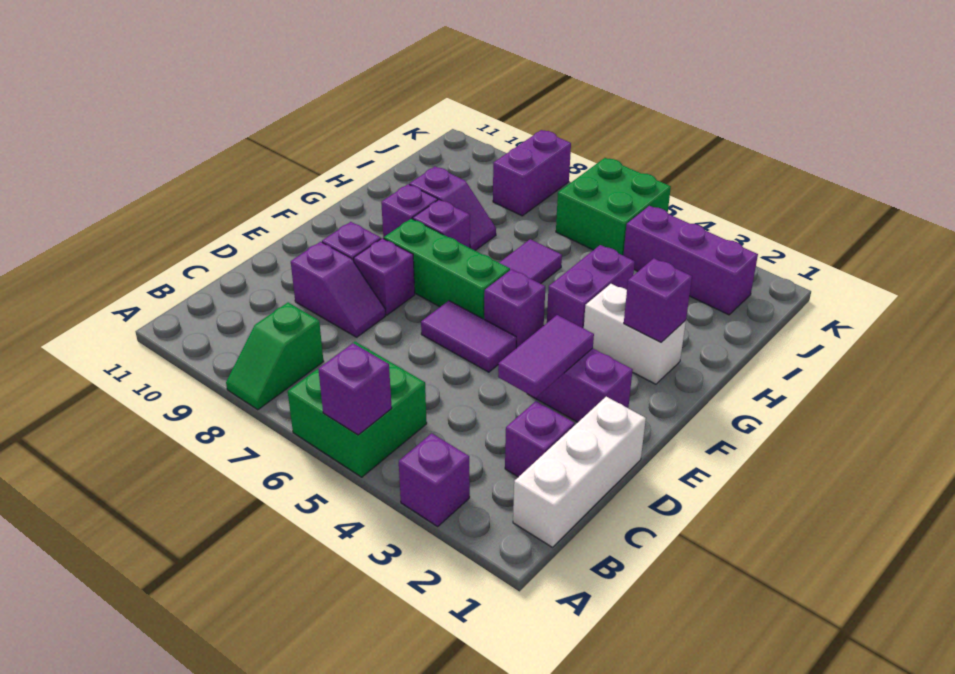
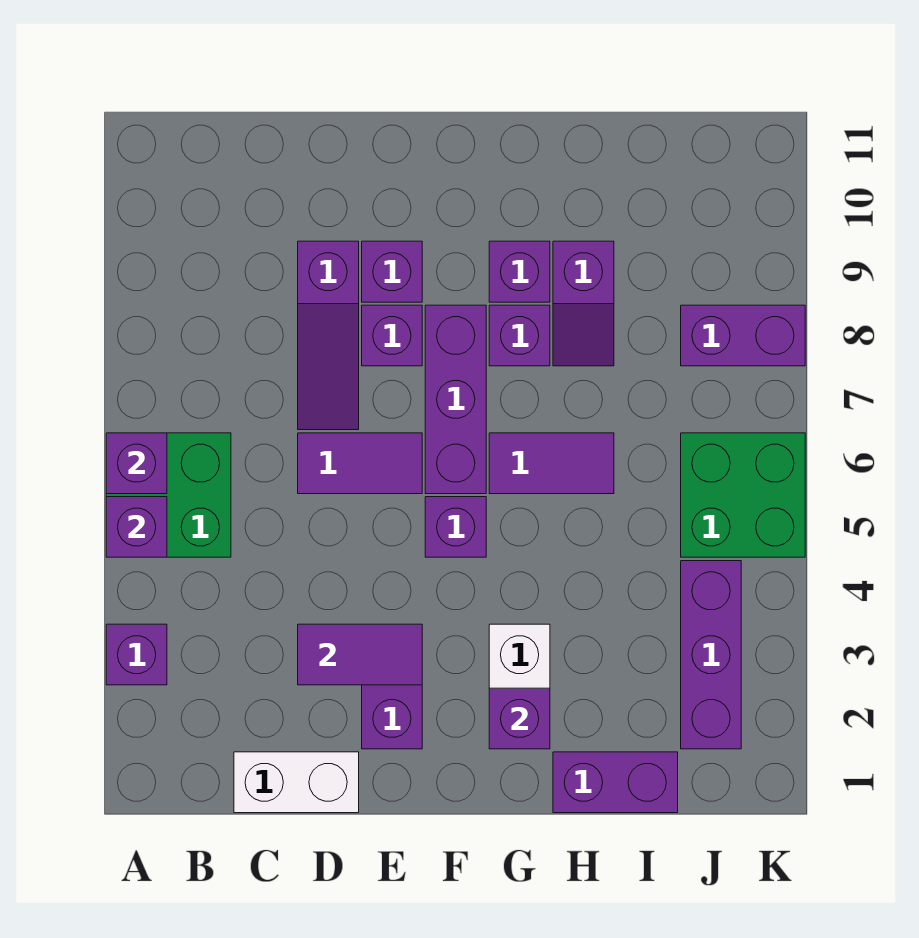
green slope A8:B8 level 1 top B -> none
white brick B1:D1 level 1 -> white brick C1:D1 level 1
purple brick C2 level 1 -> purple brick A6 level 2
purple slope D8:D9 level 1 top 9 -> purple slope D7:D9 level 1 top 9
purple tile E5:E6 level 1 -> purple tile D6:E6 level 1
green brick F6:F8 level 1 -> purple brick F6:F8 level 1
purple brick G4:H4 level 1 -> purple brick H1:I1 level 1

